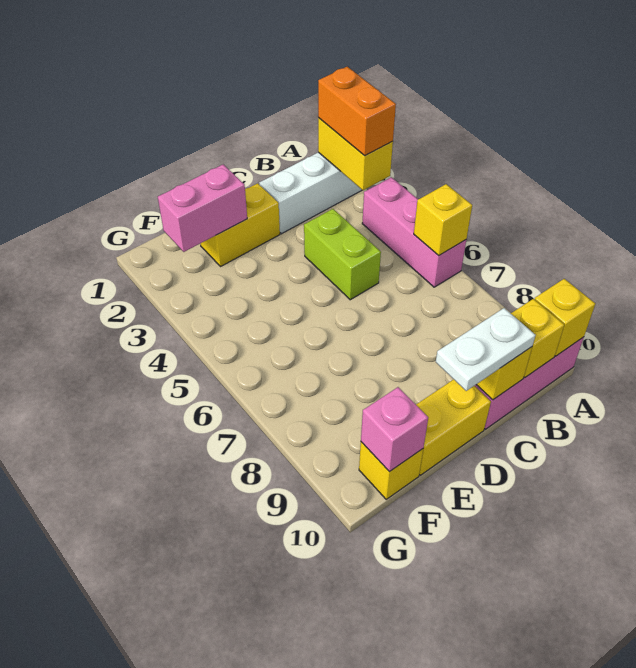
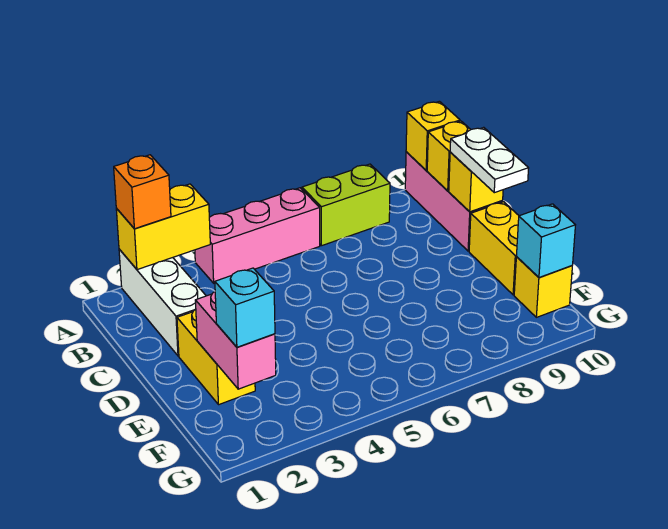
orange brick A2:A3 level 3 -> orange brick A2 level 3
yellow brick A6 level 2 -> none
lime brick C4:C5 level 1 -> lime brick A7:A8 level 1
none -> cyan brick F2 level 3
pink brick F10 level 2 -> cyan brick F10 level 2

